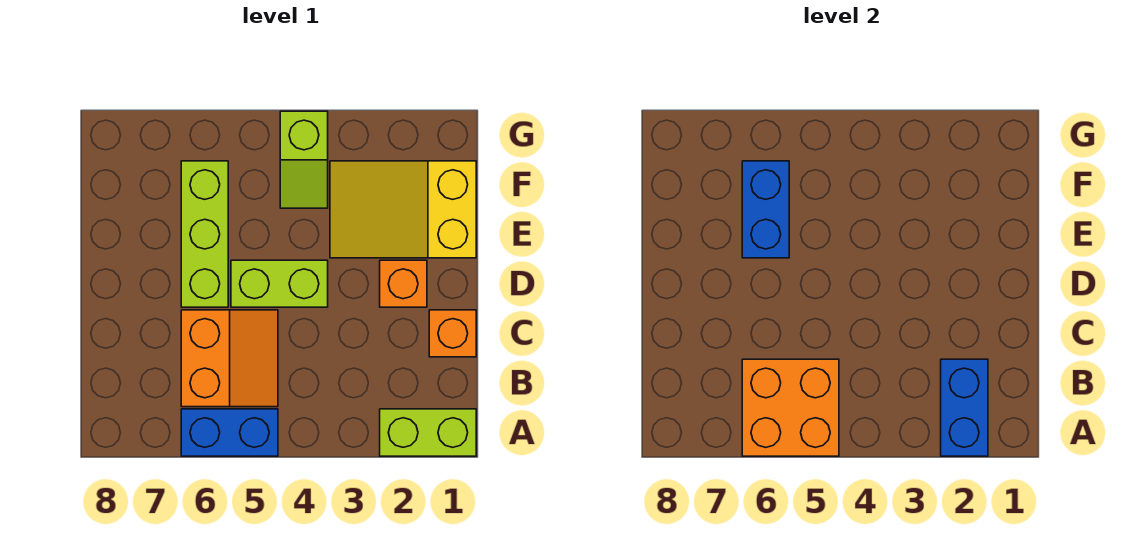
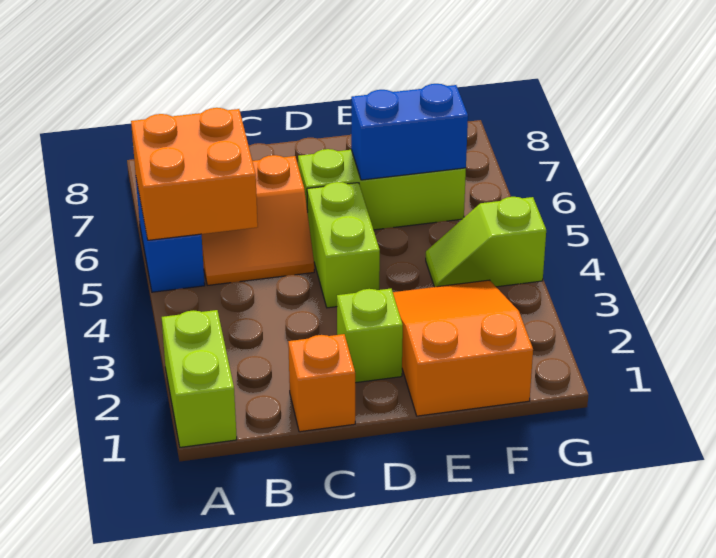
blue brick A2:B2 level 2 -> none
orange brick D2 level 1 -> lime brick D2 level 1
yellow slope E1:F3 level 1 top 1 -> orange slope E1:F3 level 1 top 1

